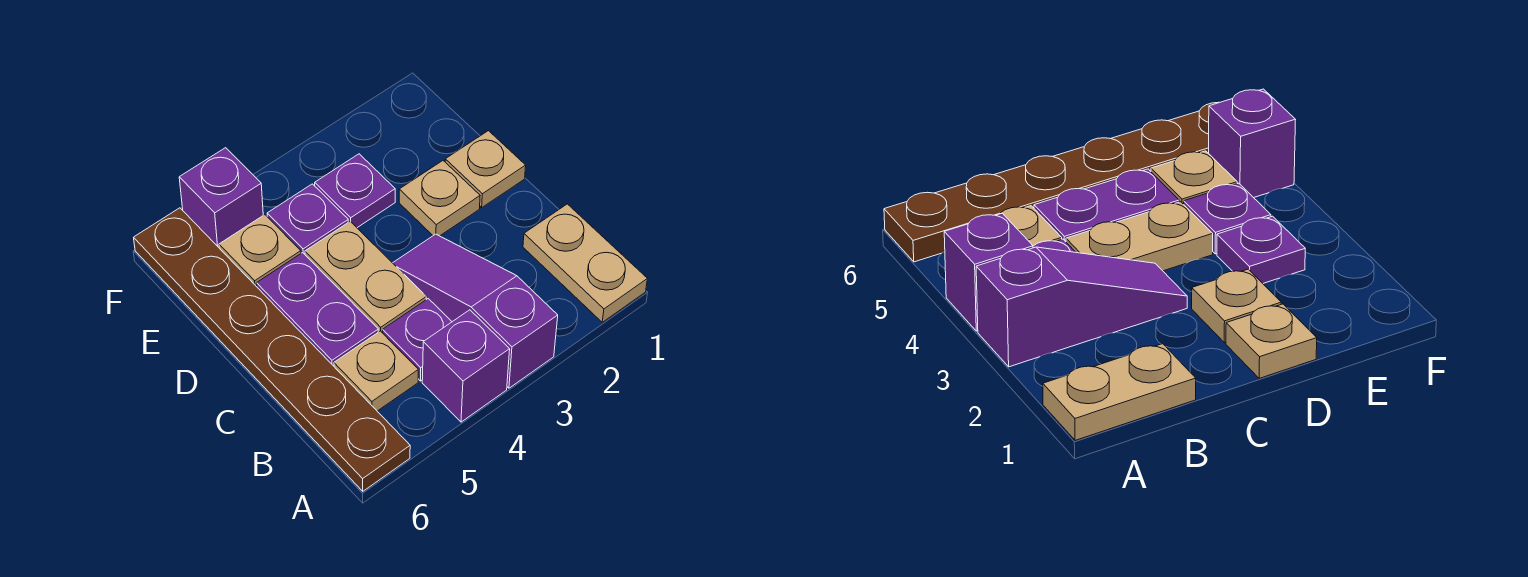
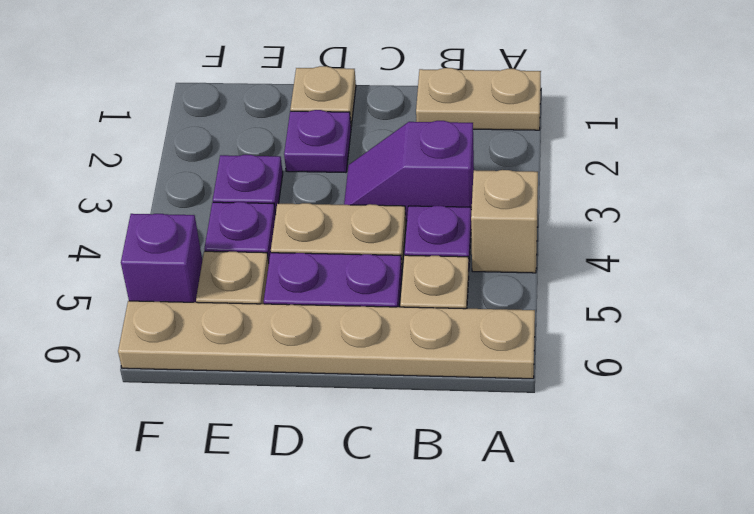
purple slope A3:C3 level 1 top A -> purple slope B3:C3 level 1 top B
purple brick A4 level 1 -> tan brick A4 level 1
brown plate A6:F6 level 1 -> tan plate A6:F6 level 1
tan plate D2 level 1 -> purple plate D2 level 1

